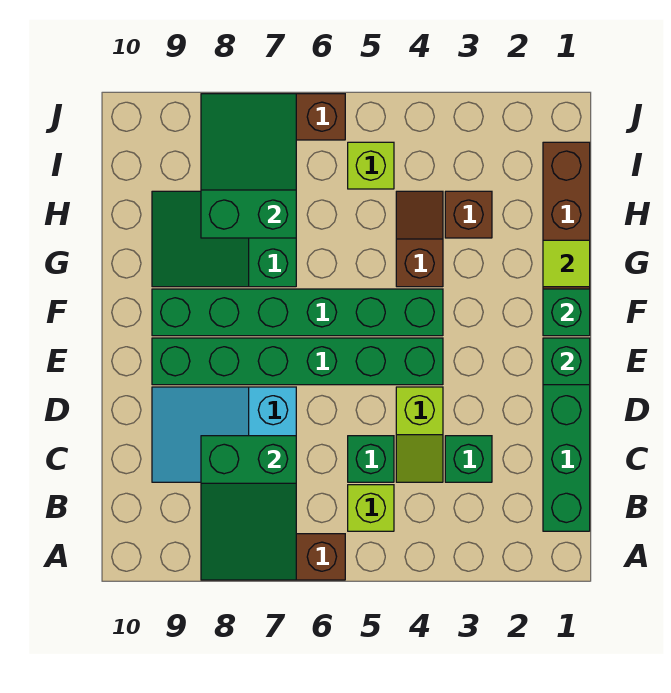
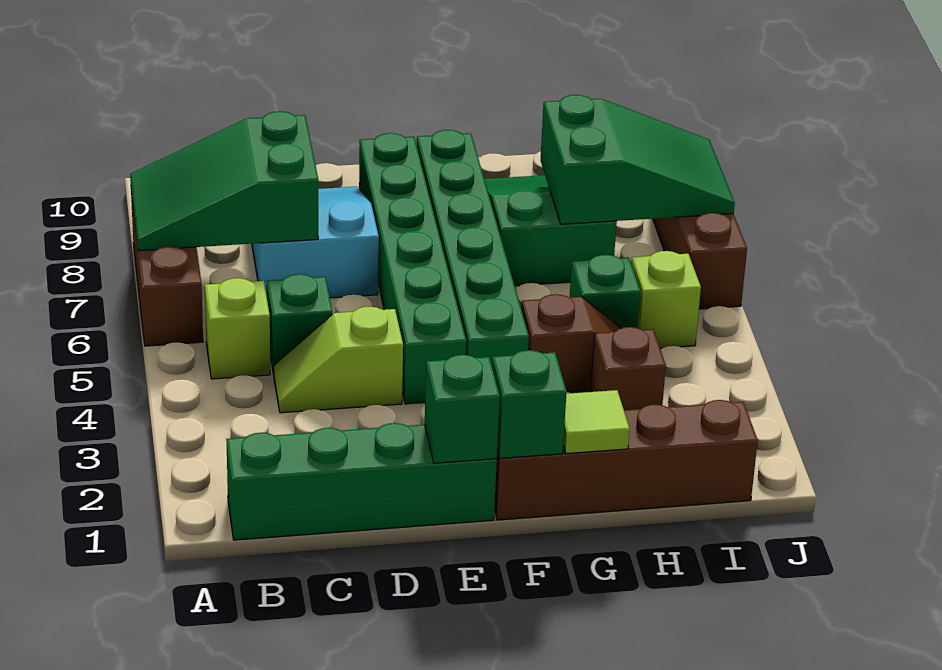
green brick C3 level 1 -> green brick H5 level 1

